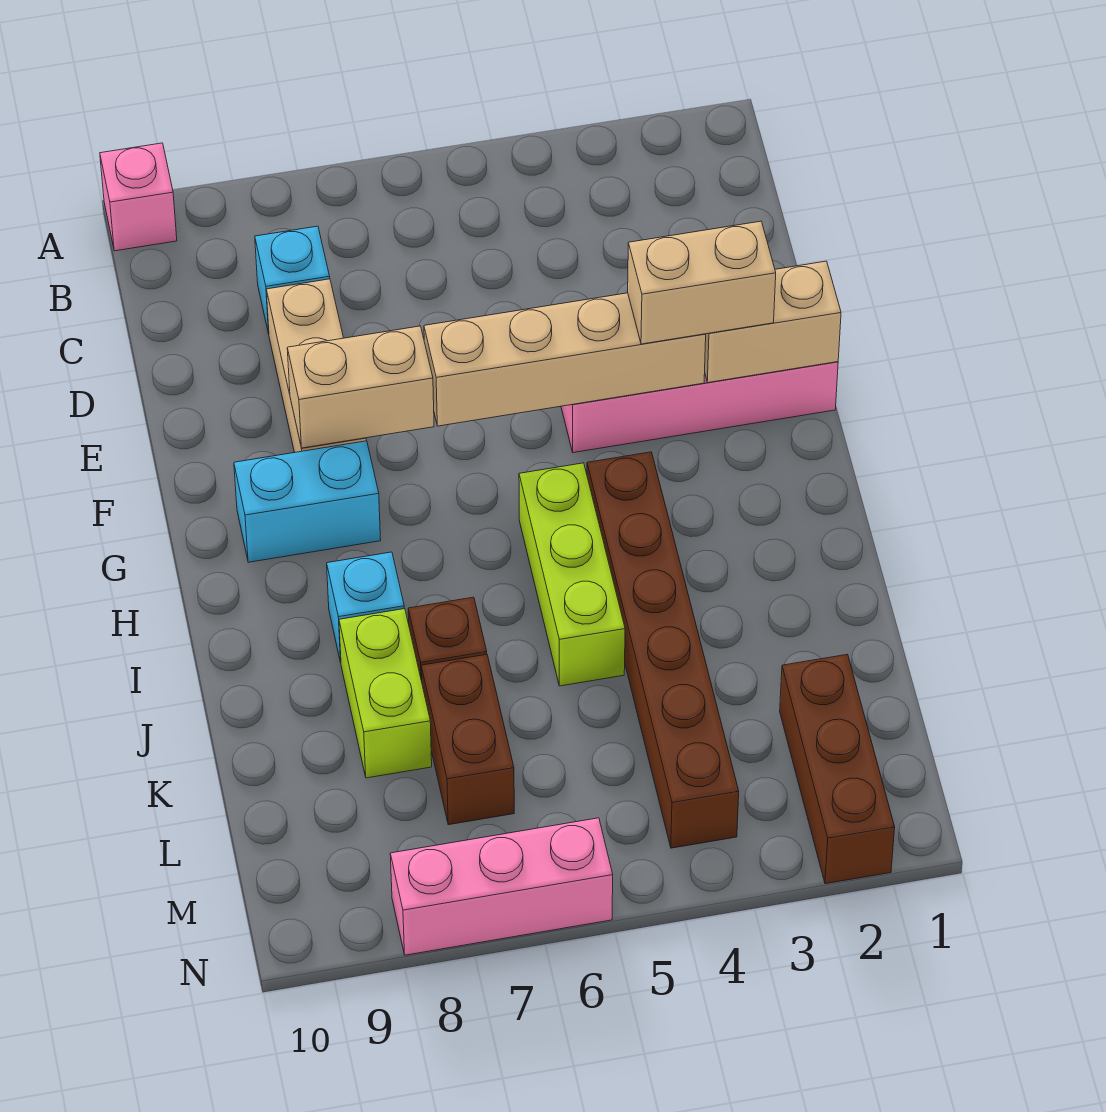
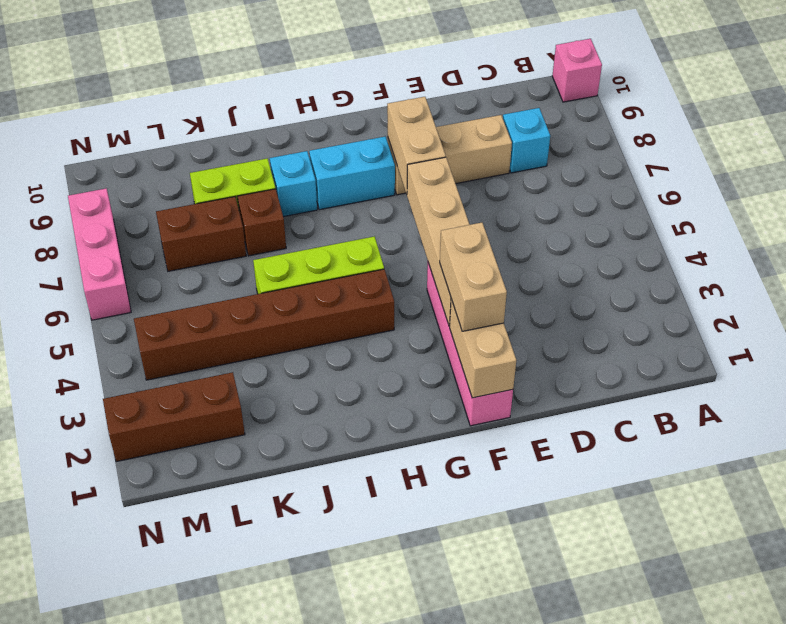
cyan brick G8:G9 level 1 -> cyan brick G8:H8 level 1

